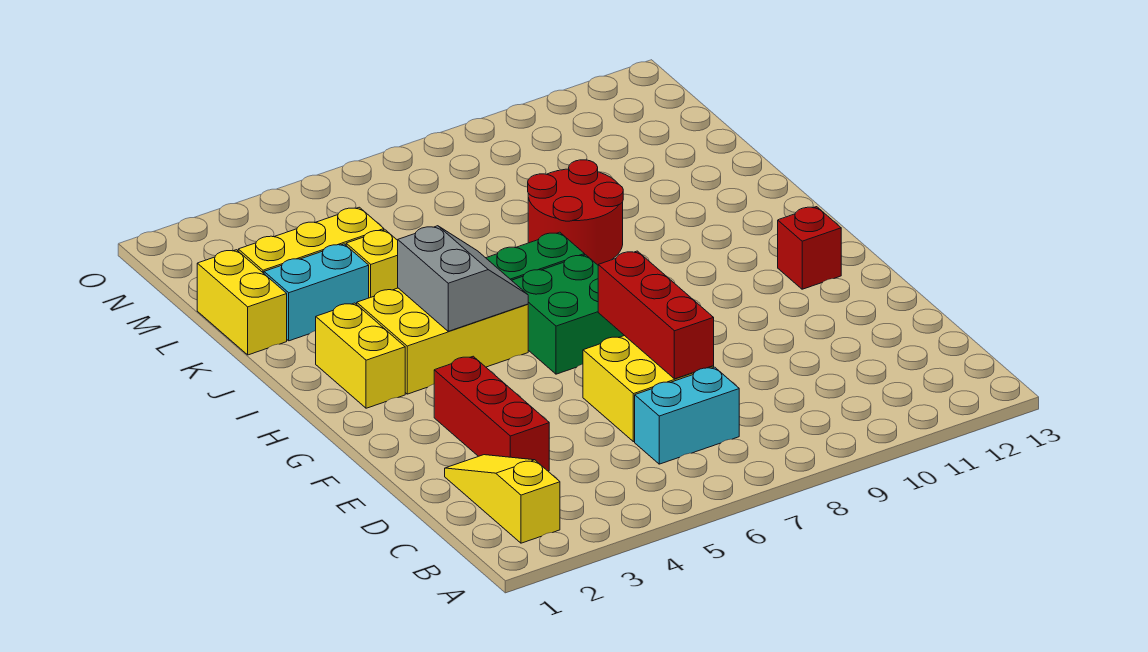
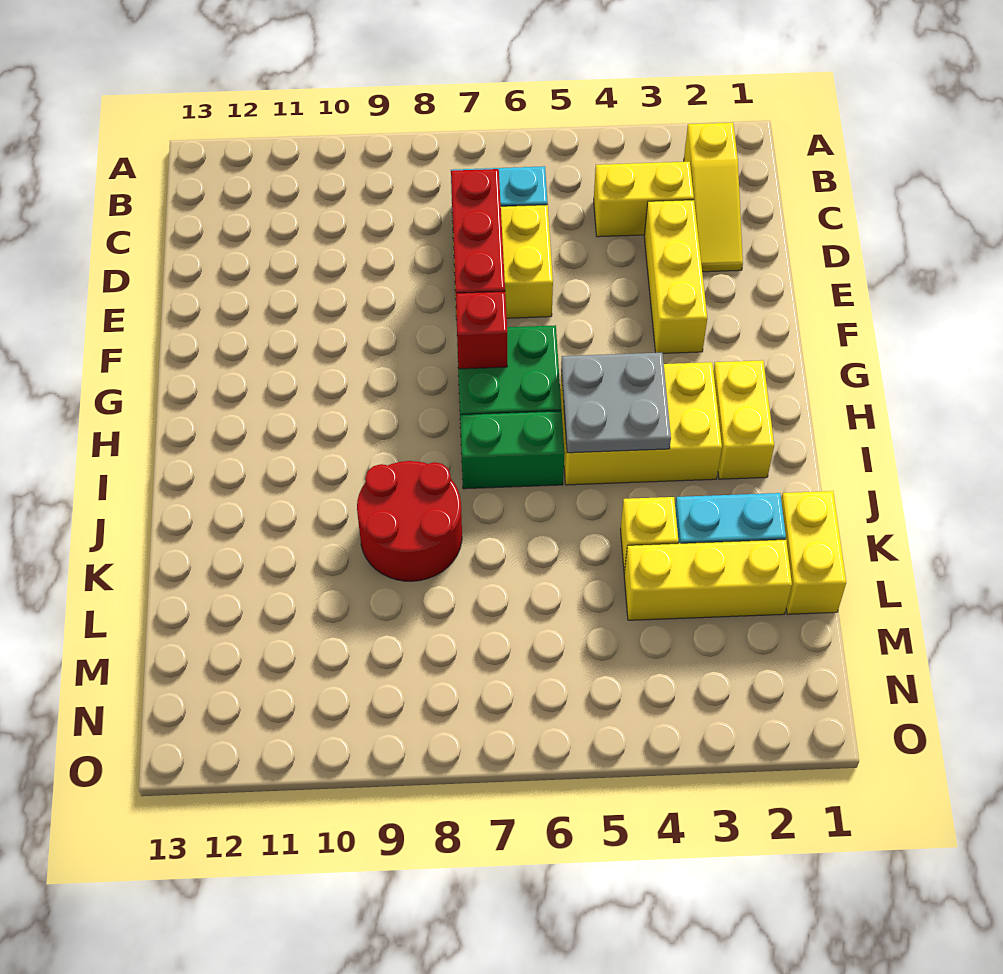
none -> yellow brick C3:C4 level 1
red brick D3:F3 level 1 -> yellow brick D3:F3 level 1
red brick G12 level 1 -> red brick G7 level 2
grey slope H4:I5 level 2 top 4 -> grey plate H4:I5 level 2

